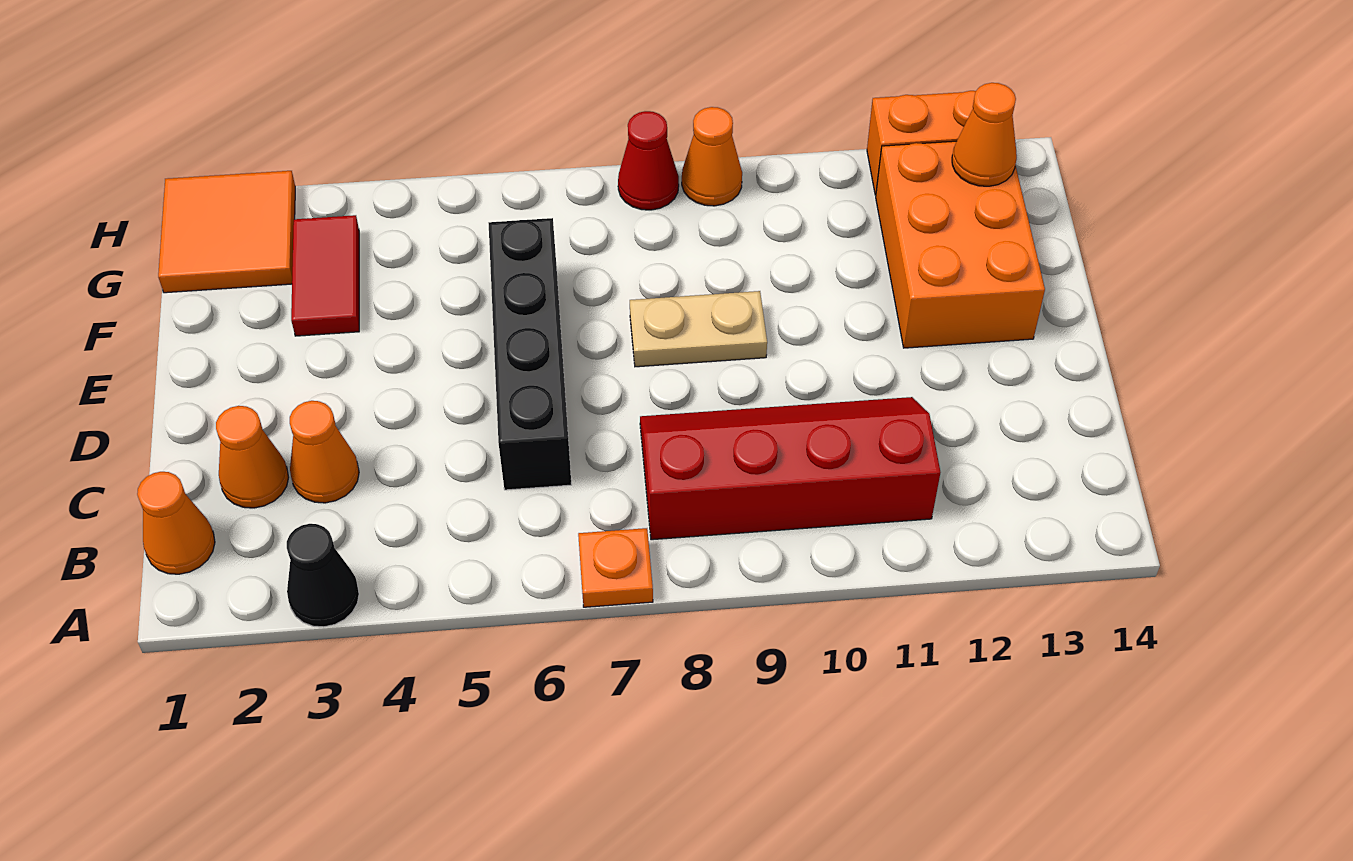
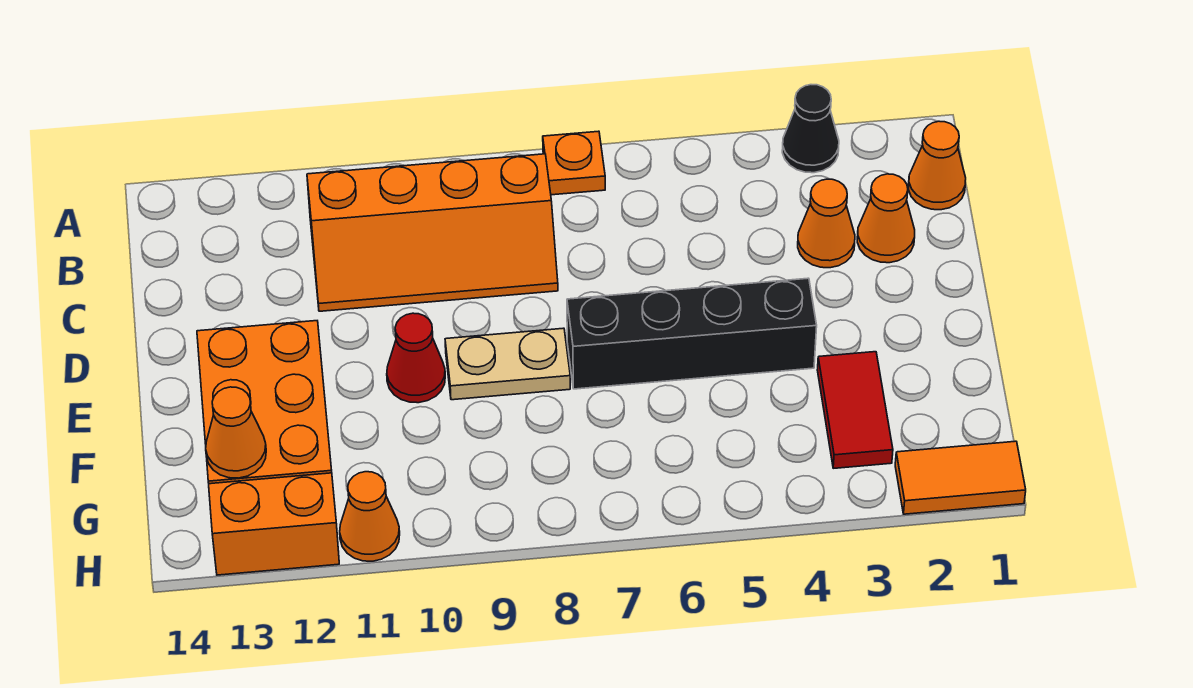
red slope B8:C11 level 1 top B -> orange slope B8:C11 level 1 top B
black brick C6:F6 level 1 -> black brick E4:E7 level 1
orange tile G1:H2 level 1 -> orange tile H1:H2 level 1
red cone H8 level 1 -> red cone E10 level 1
orange cone H9 level 1 -> orange cone H11 level 1

